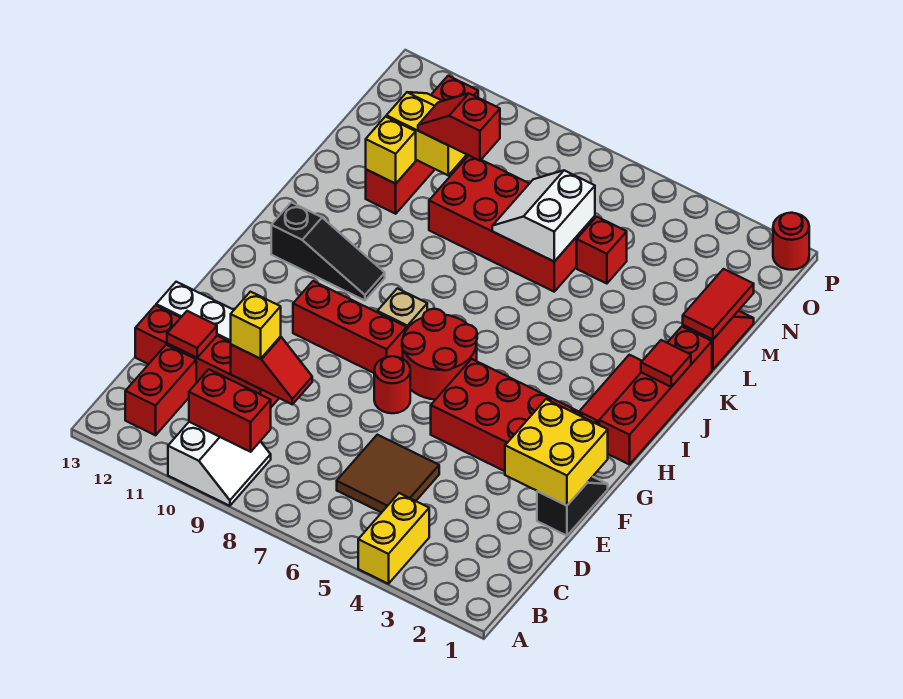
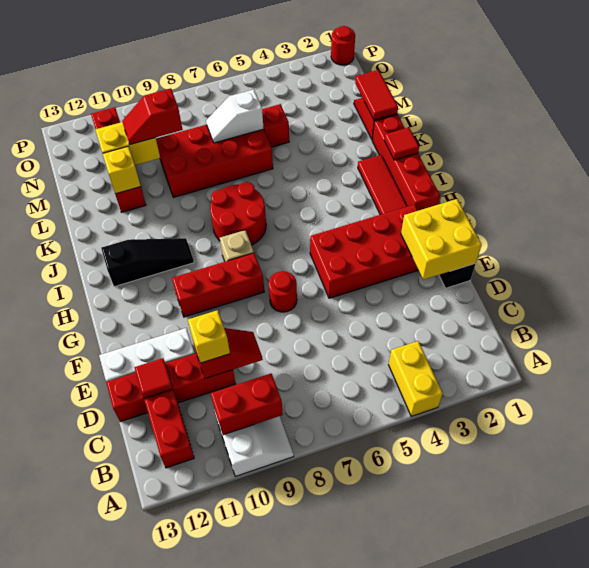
brown tile C5:D6 level 1 -> none
red round brick G6:H7 level 1 -> red round brick I7:J8 level 1
white slope L6:M7 level 2 top 6 -> white slope M6:M7 level 2 top 6

